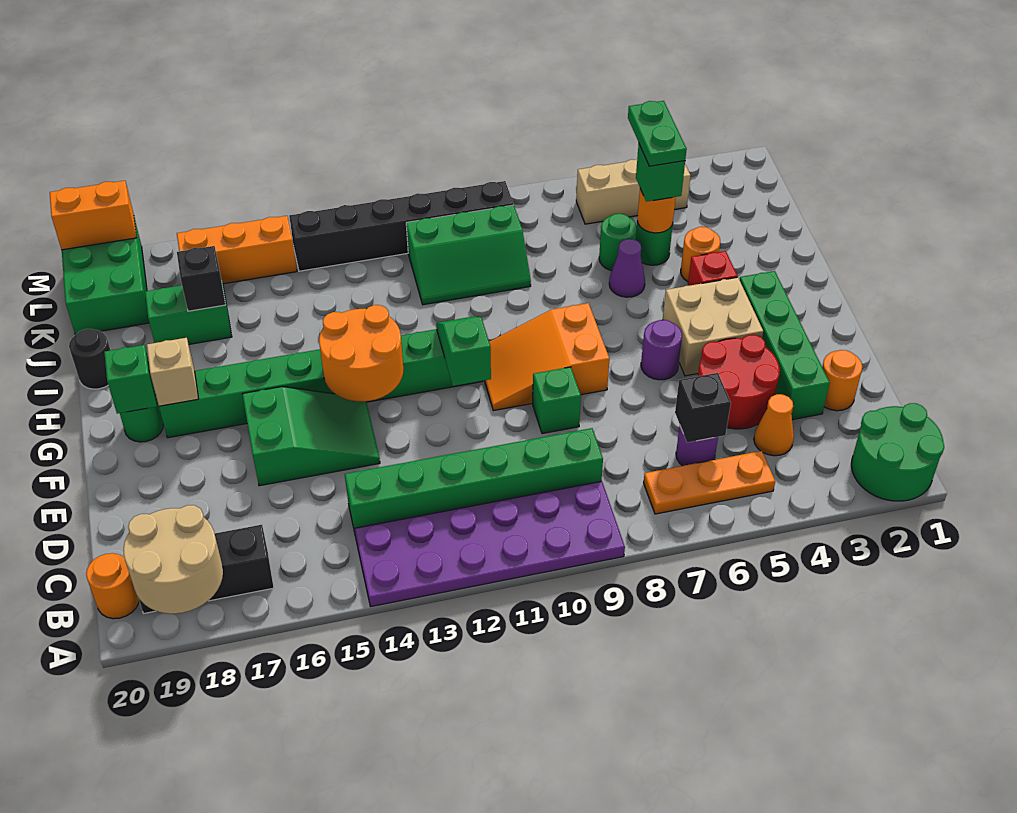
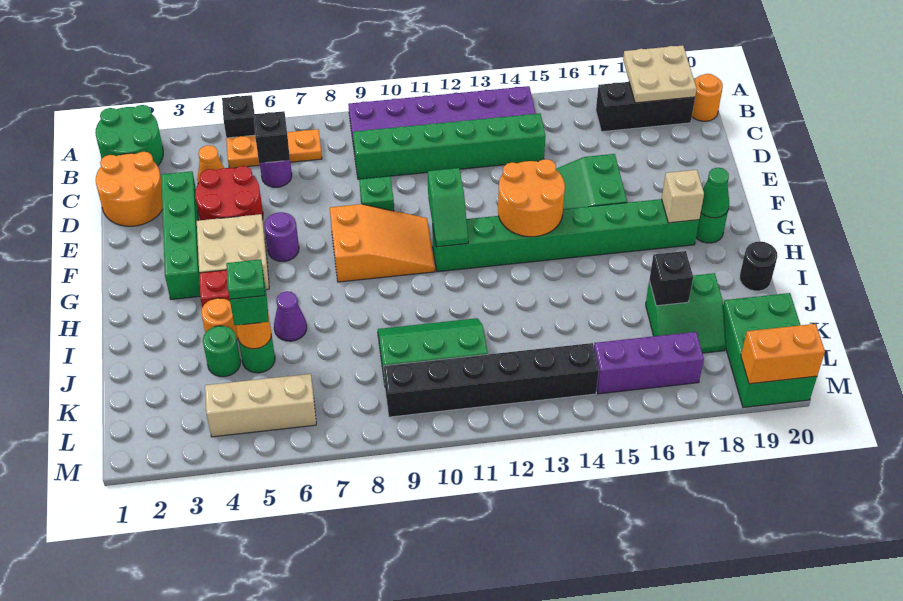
none -> black brick A5 level 1
tan round brick A18:B19 level 2 -> tan plate A18:B19 level 2
orange round brick D2 level 1 -> orange round brick C1:D2 level 1
green brick G19 level 2 -> green cone G19 level 2
green plate J5:K5 level 4 -> green plate J5 level 4
green round brick J6 level 1 -> green round brick J4 level 1
orange brick L15:L17 level 1 -> purple brick L15:L17 level 1

